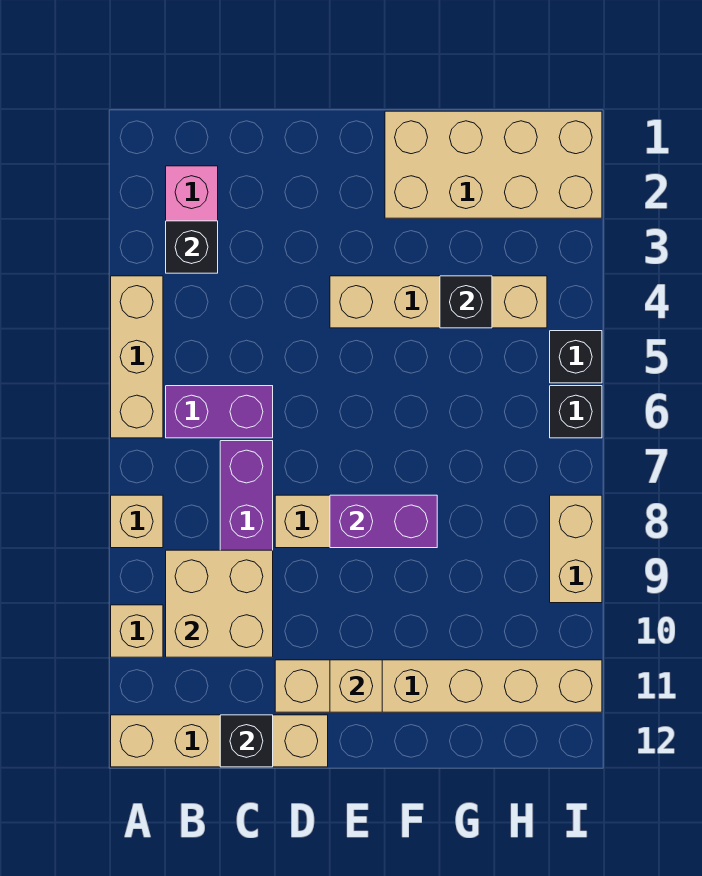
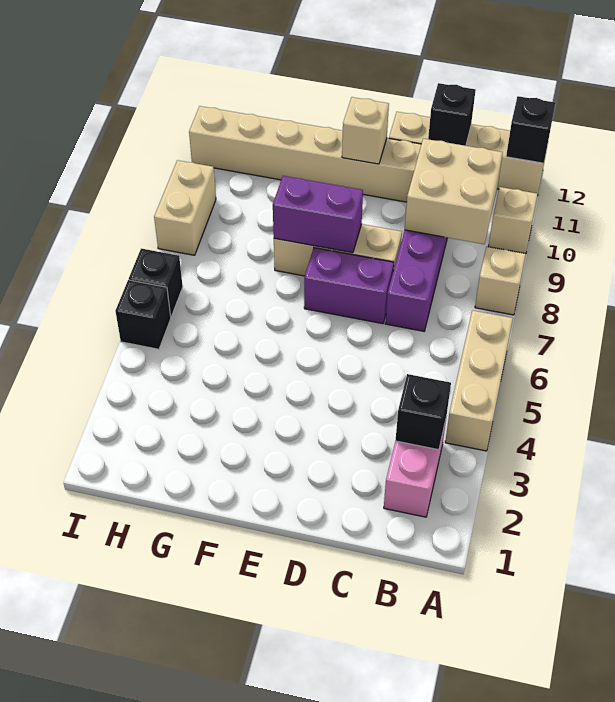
purple brick B6:C6 level 1 -> purple brick D7:E7 level 1
tan brick E4:H4 level 1 -> none
tan brick F1:I2 level 1 -> none
black brick G4 level 2 -> black brick A12 level 2

